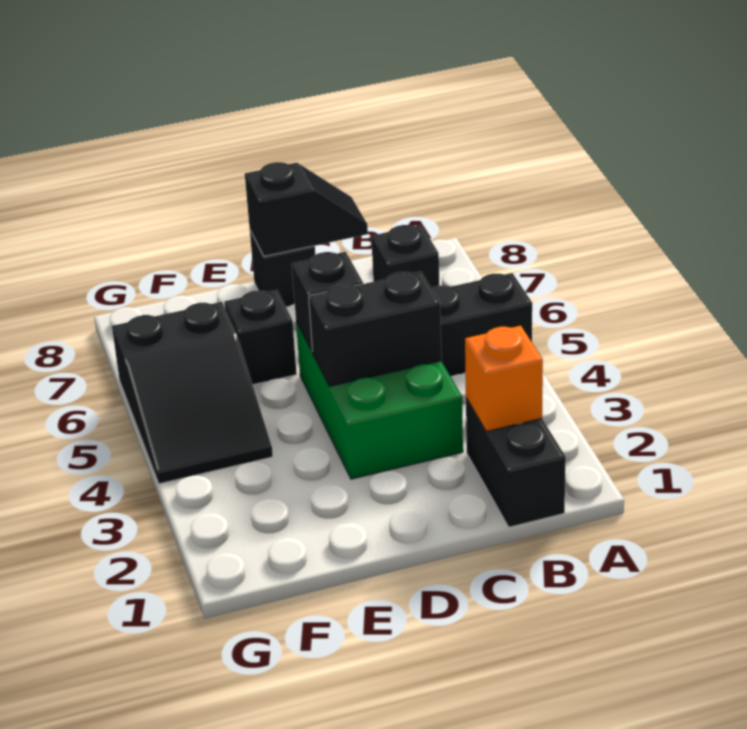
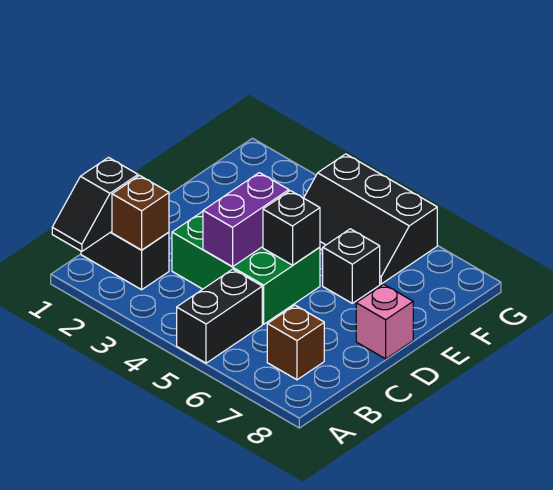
orange brick B2 level 2 -> brown brick B2 level 2
black brick B7 level 1 -> brown brick B7 level 1
black brick C4:D4 level 2 -> purple brick C4:D4 level 2
black slope C8:D8 level 2 top D -> black slope A1:B1 level 2 top B
black brick D8 level 1 -> pink brick D8 level 1
black slope F4:G6 level 1 top 6 -> black slope F4:G6 level 1 top G

